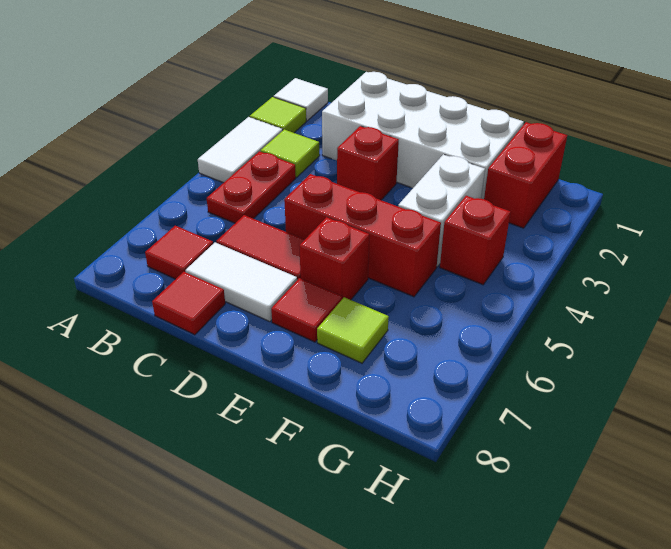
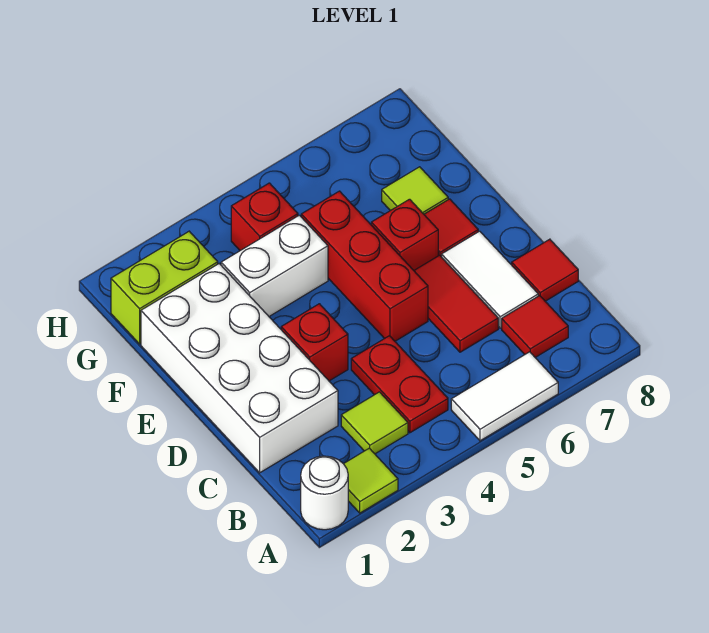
white tile A1 level 1 -> white round brick A1 level 1
white tile A3:A4 level 1 -> white tile A5:A6 level 1
red plate B4:B5 level 1 -> red plate B4:C4 level 1
red brick G1:G2 level 1 -> lime brick G1:G2 level 1

